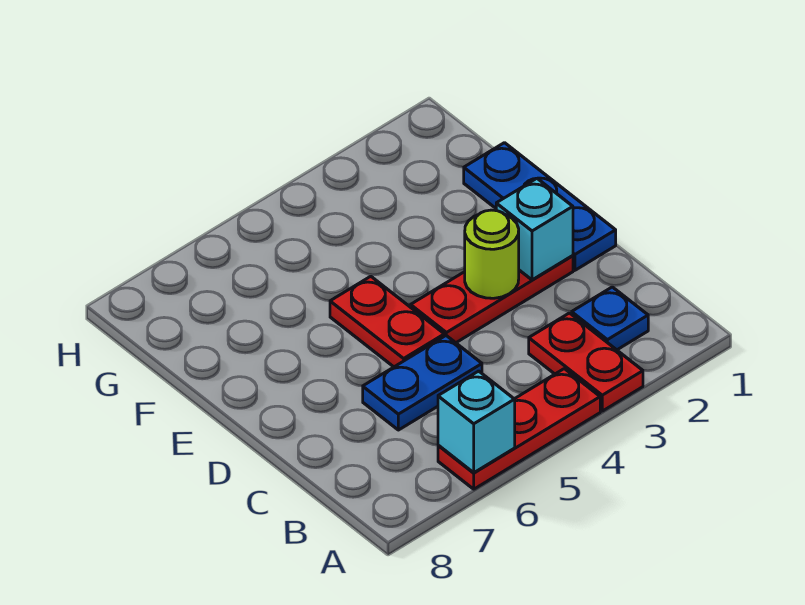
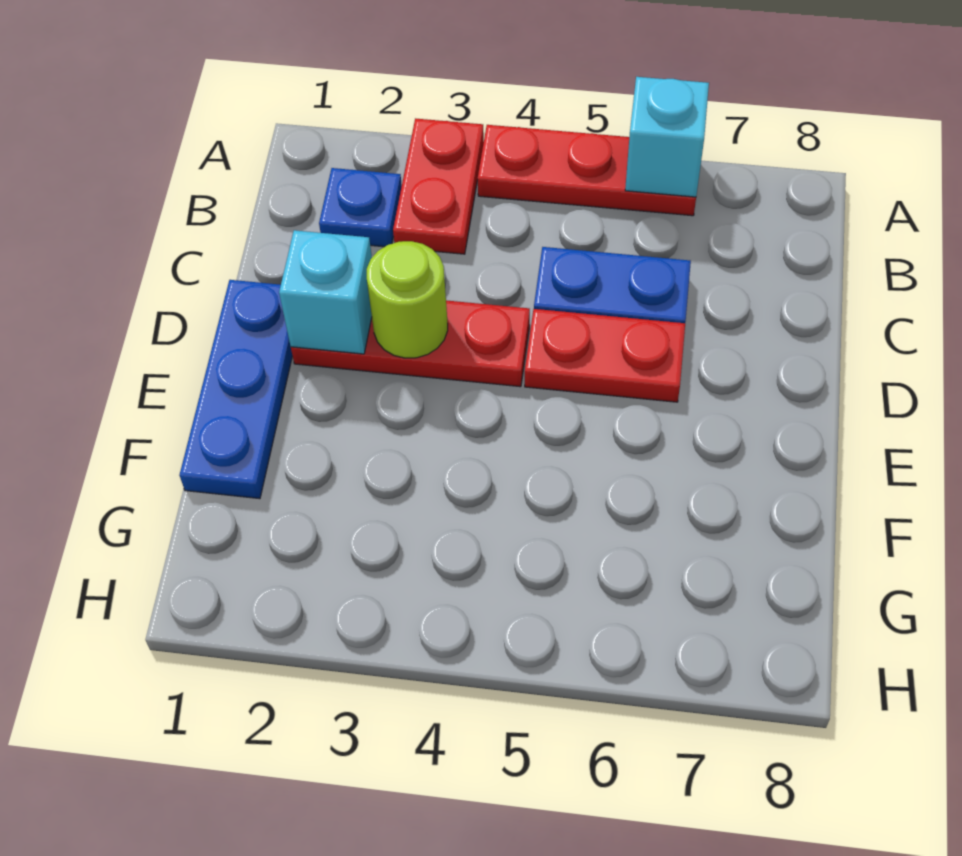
red plate D5:E5 level 1 -> red plate D5:D6 level 1

